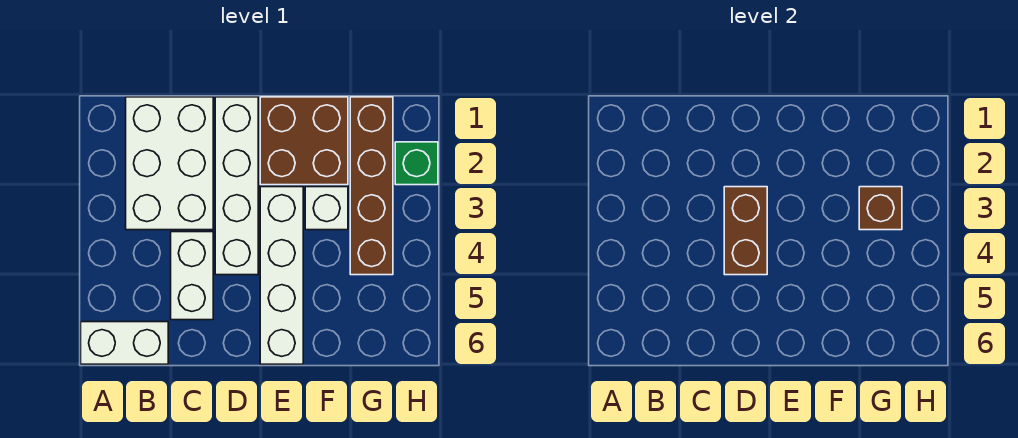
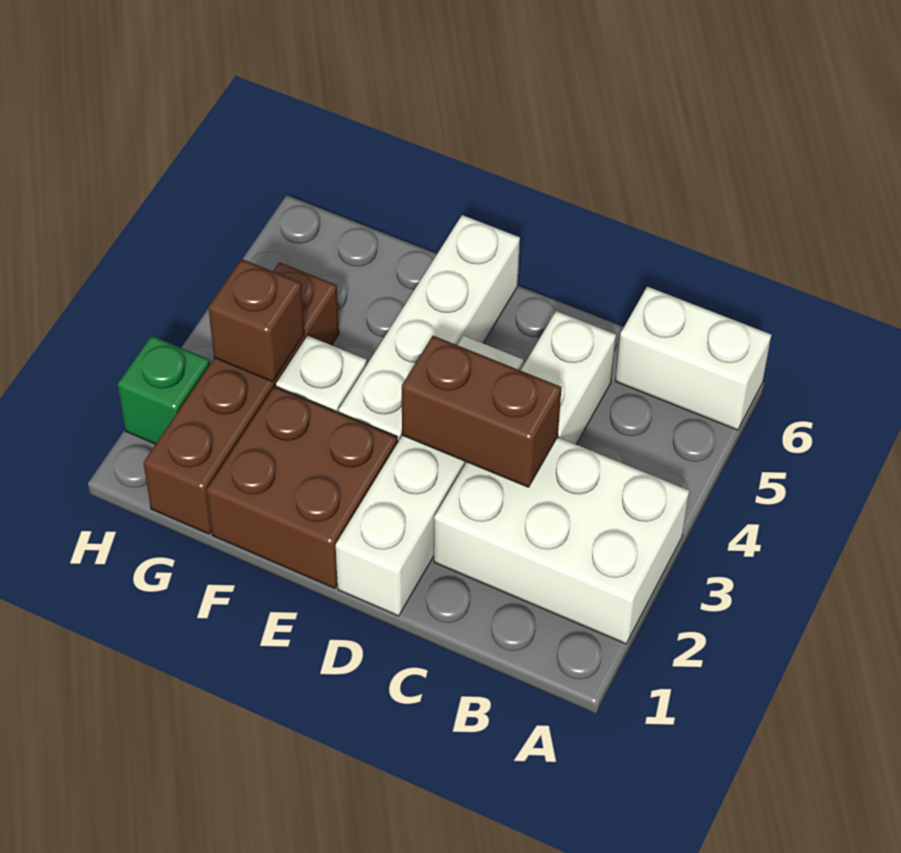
white brick B1:C3 level 1 -> white brick A2:C3 level 1
brown brick D3:D4 level 2 -> brown brick C3:D3 level 2

